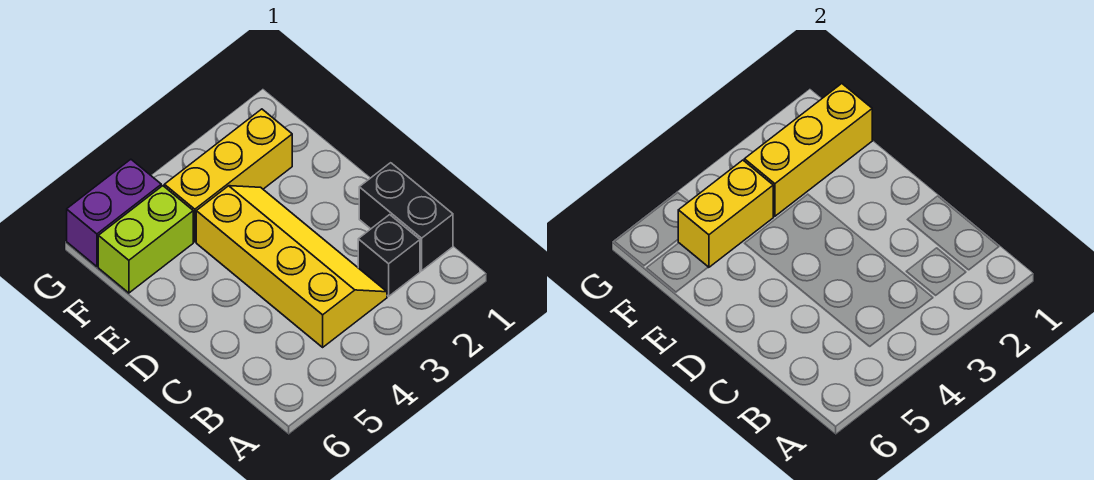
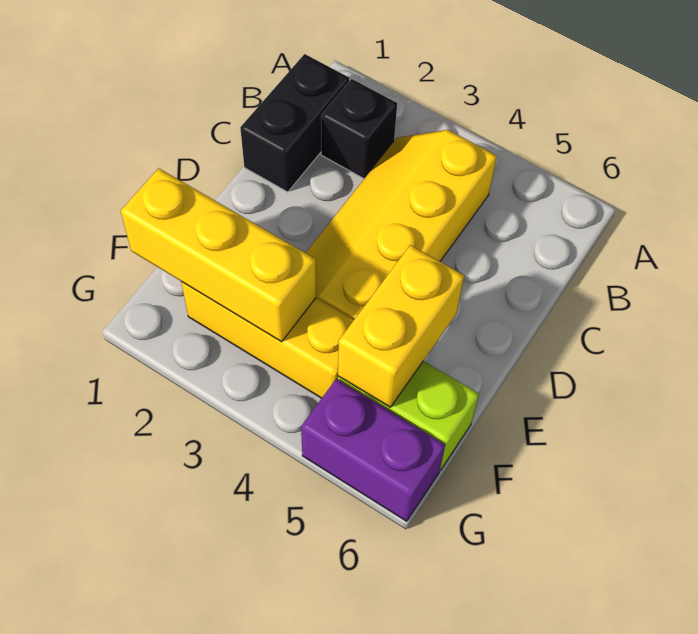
yellow brick F4:F5 level 2 -> yellow brick E5:F5 level 2

